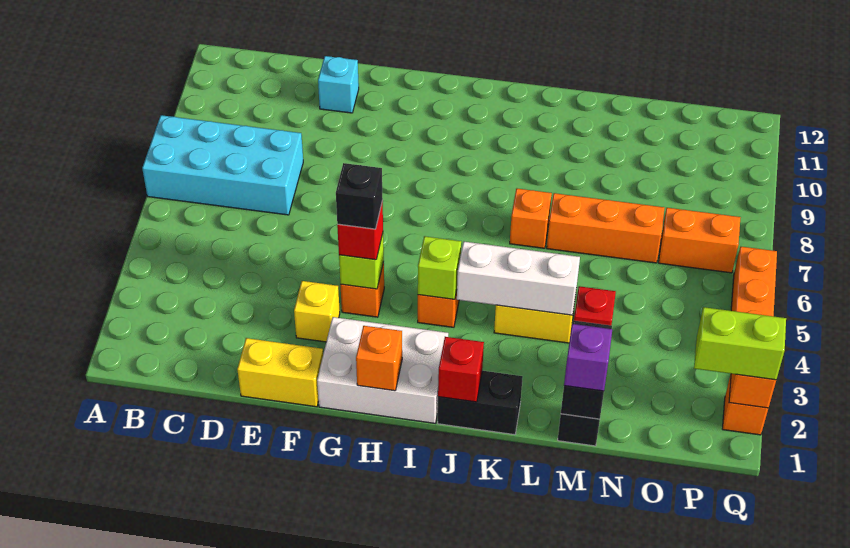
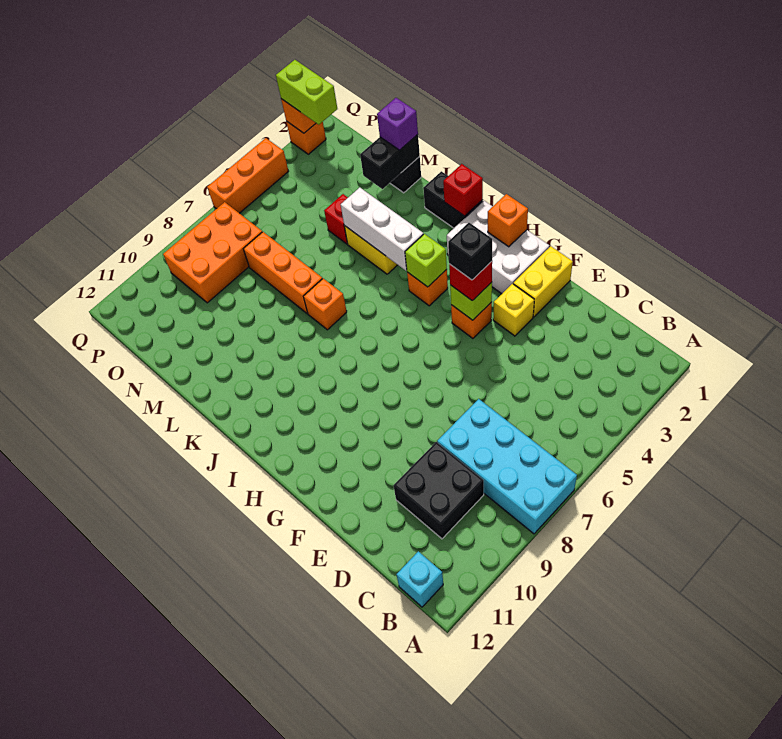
none -> black brick C9:D10 level 1
yellow brick E1:F1 level 1 -> yellow brick F1:F2 level 1
cyan brick E11 level 1 -> cyan brick B12 level 1
orange brick O7:P7 level 1 -> orange brick O7:P9 level 1

